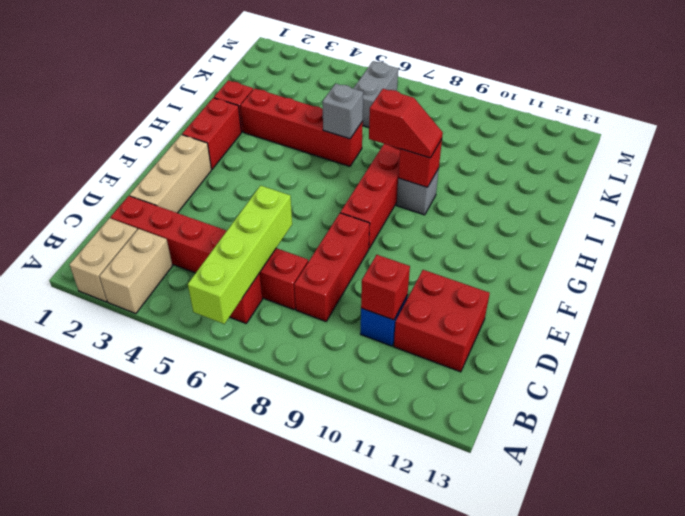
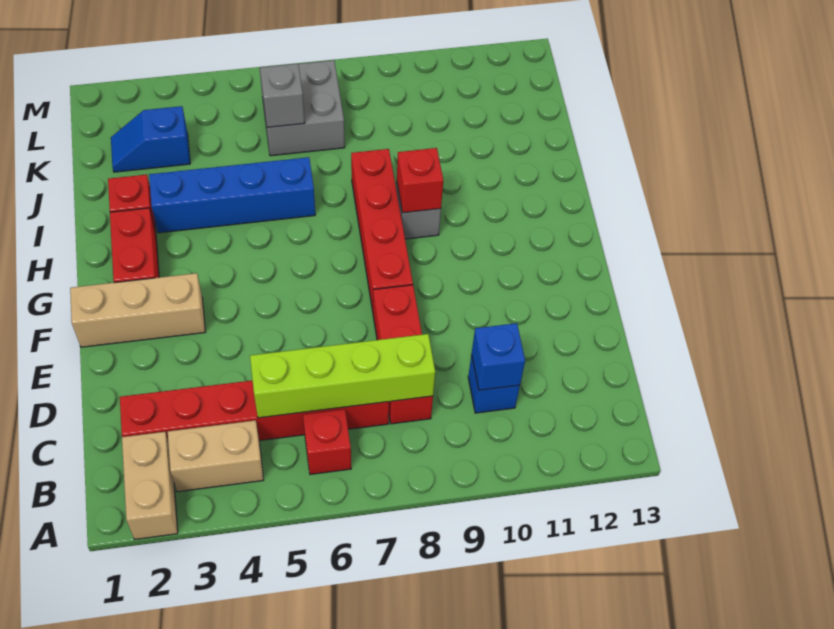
tan brick A3:B3 level 1 -> tan brick B3:B4 level 1
lime brick A6:D6 level 2 -> lime brick C5:C8 level 2
red brick C10 level 2 -> blue brick C10 level 2
red brick C11:D12 level 1 -> none
tan brick D2:F2 level 1 -> tan brick F1:F3 level 1
red slope H8:H9 level 3 top 8 -> none
red brick I3:I6 level 1 -> blue brick I3:I6 level 1
grey brick I6 level 2 -> grey brick K6 level 2
none -> blue slope K2:K3 level 1 top 3
grey brick K6:L6 level 1 -> grey brick K6:L7 level 1

